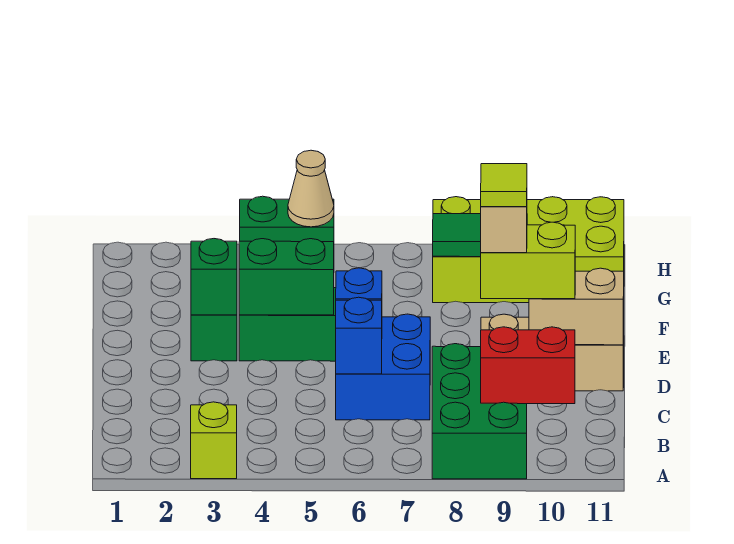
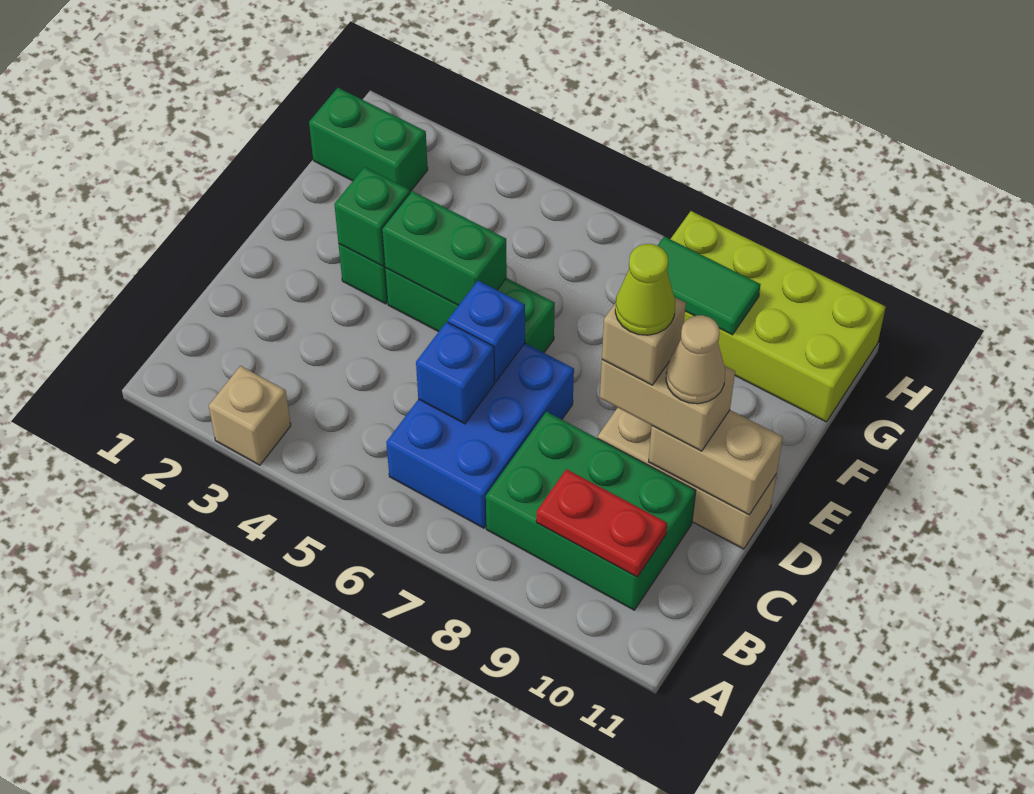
lime brick A3 level 1 -> tan brick A3 level 1
green brick A8:C9 level 1 -> green brick B8:C10 level 1
red brick B9:B10 level 2 -> red plate B9:B10 level 2
blue brick C6:D7 level 1 -> blue brick B6:D7 level 1
lime brick D9:D10 level 3 -> tan brick D9:D10 level 3
lime tile D9 level 5 -> lime cone D9 level 5
green brick H4:H5 level 1 -> green brick G1:G2 level 1
tan cone H5 level 2 -> tan cone D10 level 4

